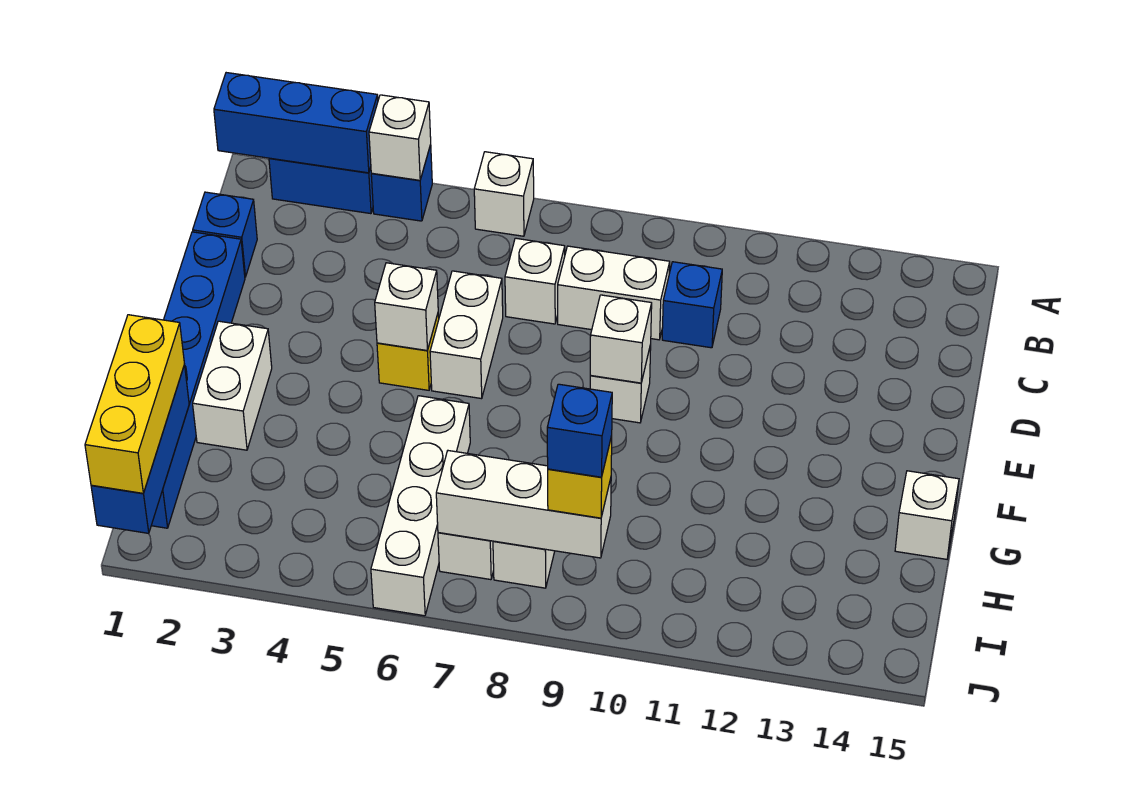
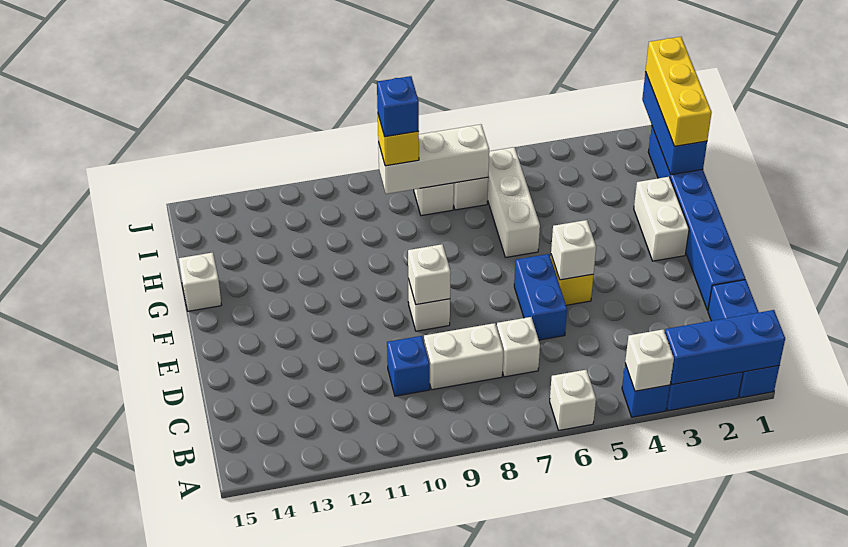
blue brick C1 level 1 -> blue brick A1:C1 level 1
white brick D6:E6 level 1 -> blue brick D6:E6 level 1
white brick G6:J6 level 1 -> white brick G6:I6 level 1

